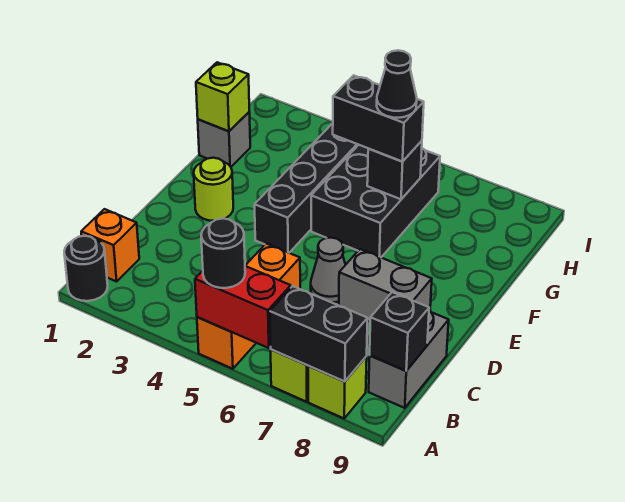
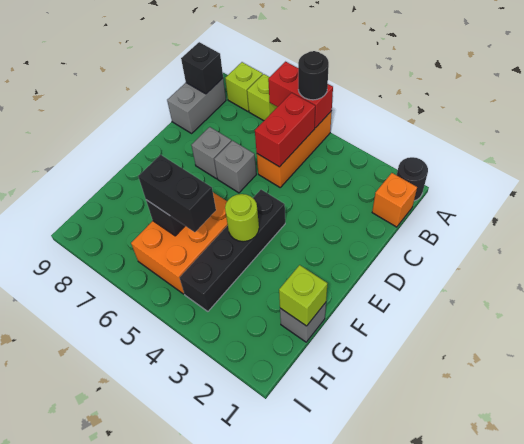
black brick A7:A8 level 2 -> none
none -> red brick B5:C5 level 2
grey cone D6 level 1 -> grey brick D6 level 1
grey brick D7:D8 level 1 -> grey brick D7 level 1
lime round brick E2 level 1 -> lime round brick F4 level 2
black brick F5:H6 level 1 -> orange brick F5:H6 level 1
black cone G6 level 4 -> none

